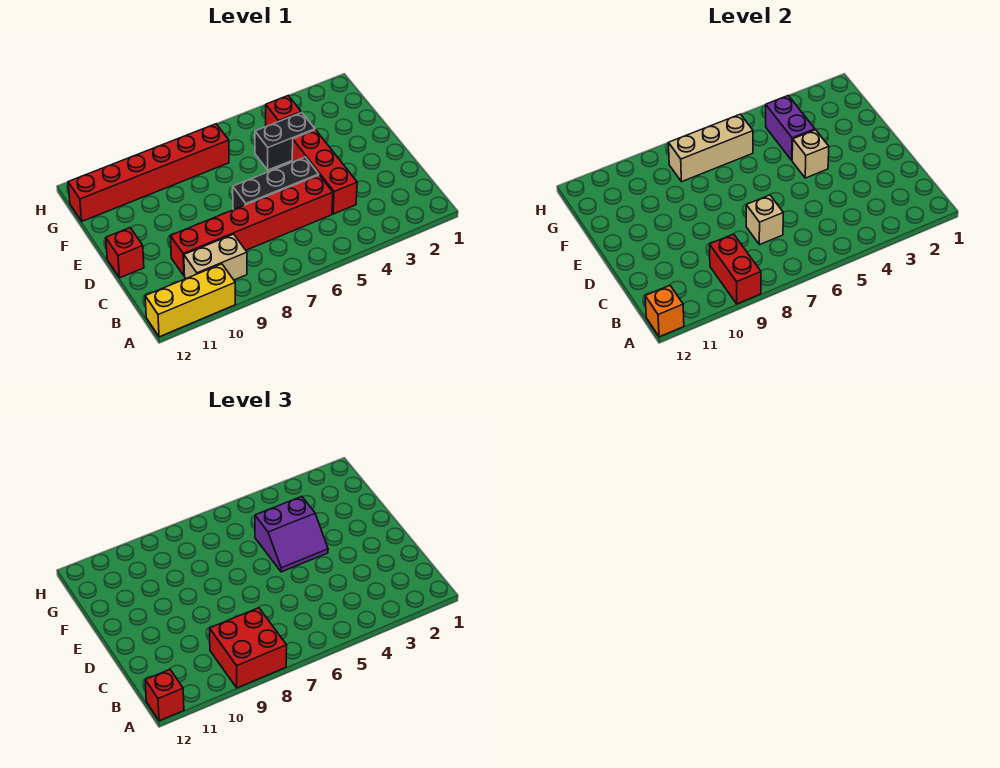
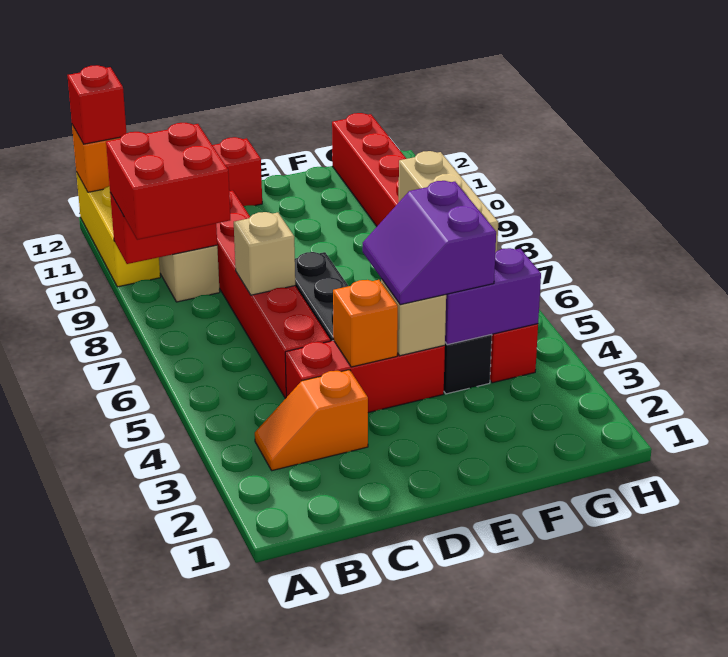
none -> orange slope B3:C3 level 1 top C
none -> orange brick D4 level 2

